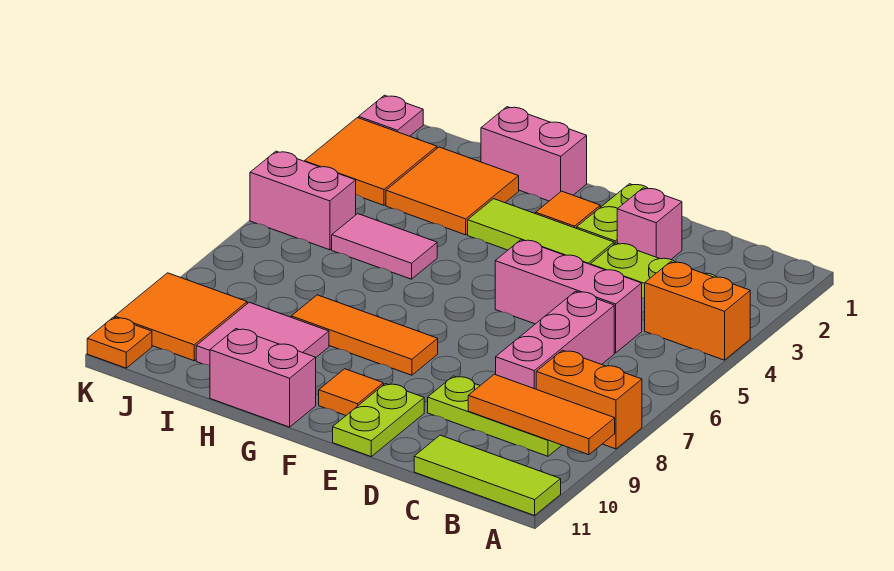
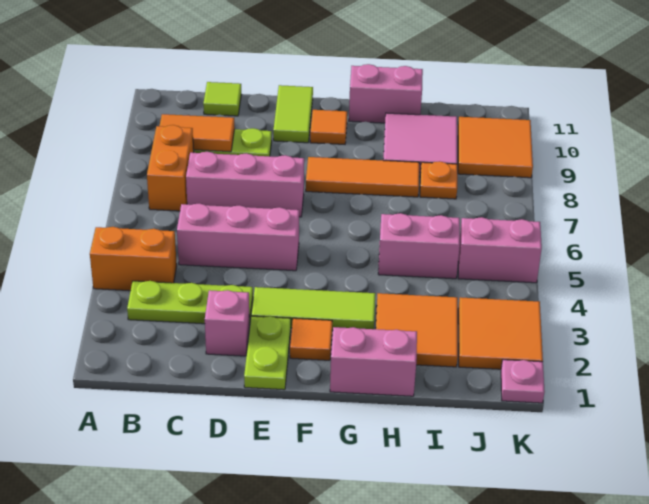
orange brick A8:B8 level 1 -> orange brick B7:B8 level 1
orange tile A9:C9 level 2 -> orange tile B9:C9 level 2
lime tile A11:C11 level 1 -> lime tile C11 level 1
pink brick C6:C8 level 1 -> pink brick C7:E7 level 1
lime plate E10:E11 level 1 -> lime tile E10:E11 level 1
pink tile H5:I5 level 1 -> pink brick H5:I5 level 1
orange plate K11 level 1 -> orange plate I8 level 1

